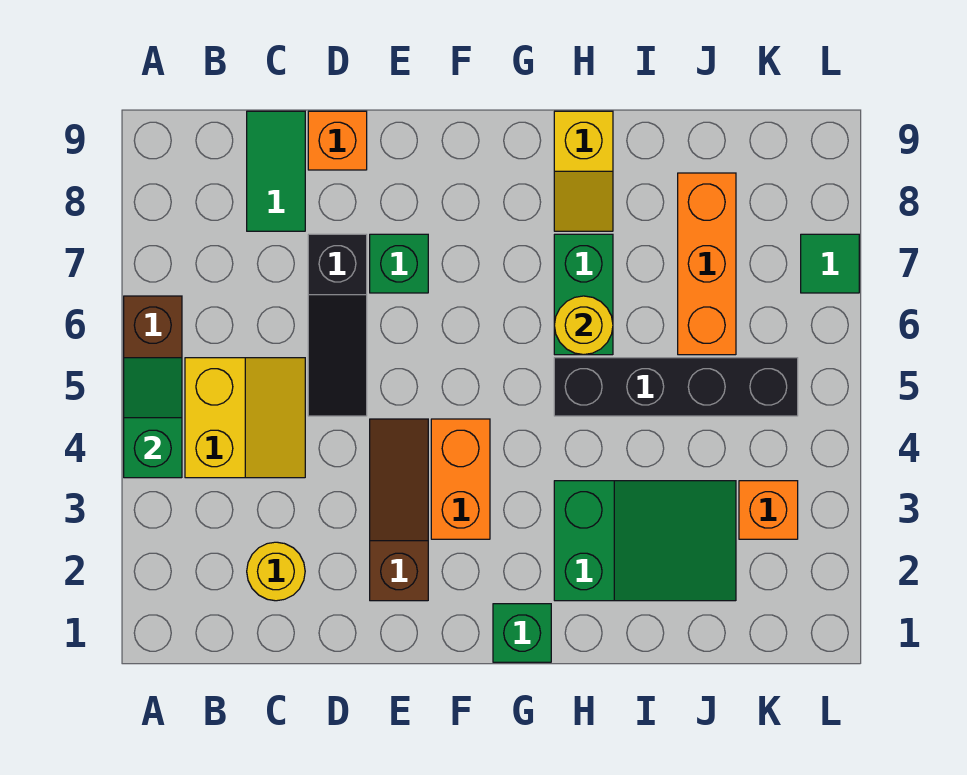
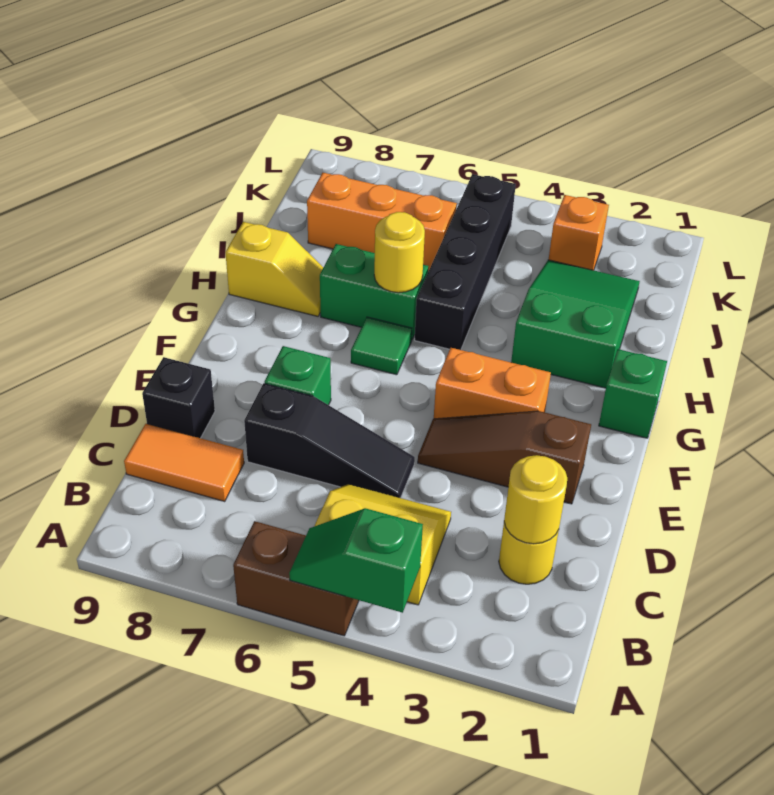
none -> yellow round brick C2 level 2
green tile C8:C9 level 1 -> orange tile C8:C9 level 1
orange brick D9 level 1 -> black brick D9 level 1
green tile L7 level 1 -> green tile G6 level 1

